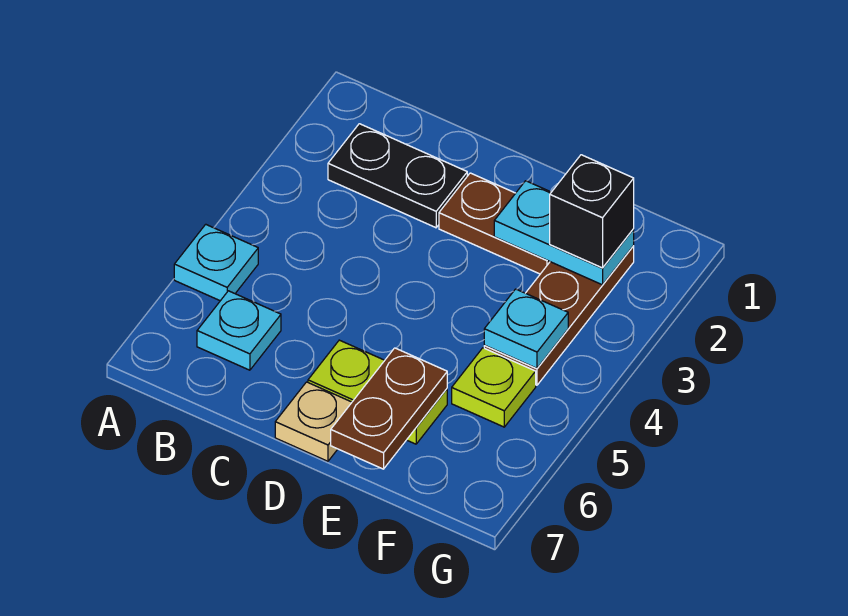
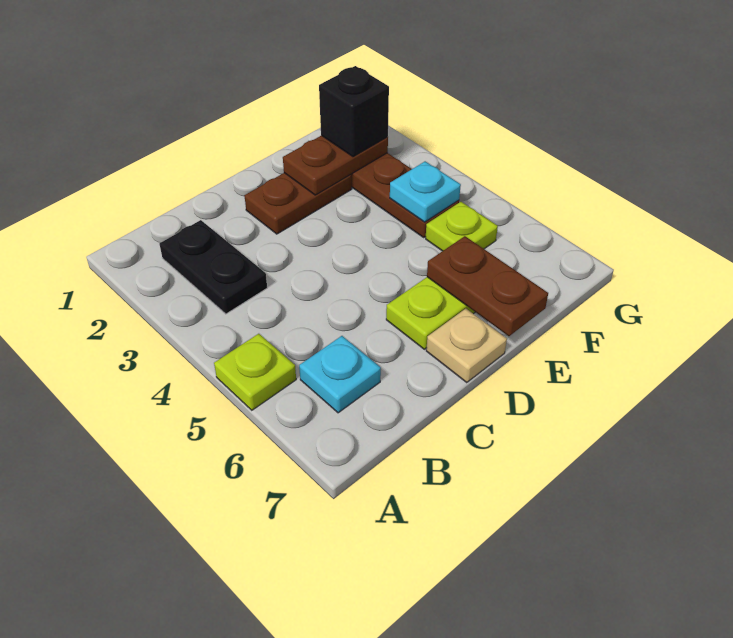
cyan plate A5 level 1 -> lime plate A5 level 1
black plate B2:C2 level 1 -> black plate B2:B3 level 1
cyan plate E2:F2 level 2 -> brown plate E2:F2 level 2

